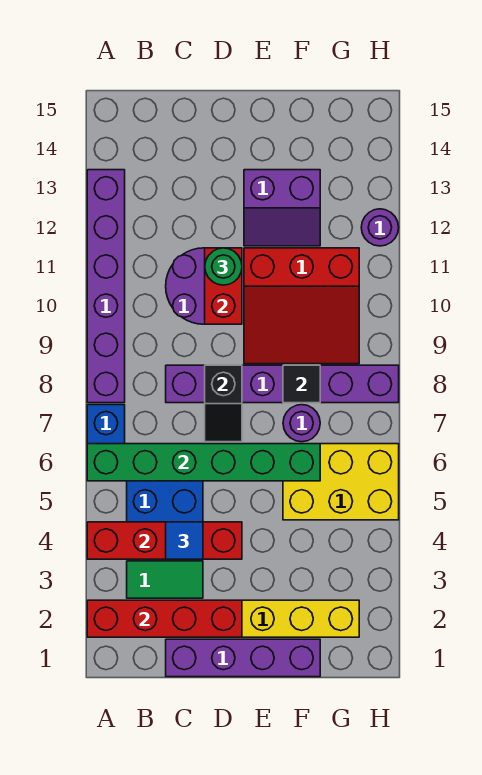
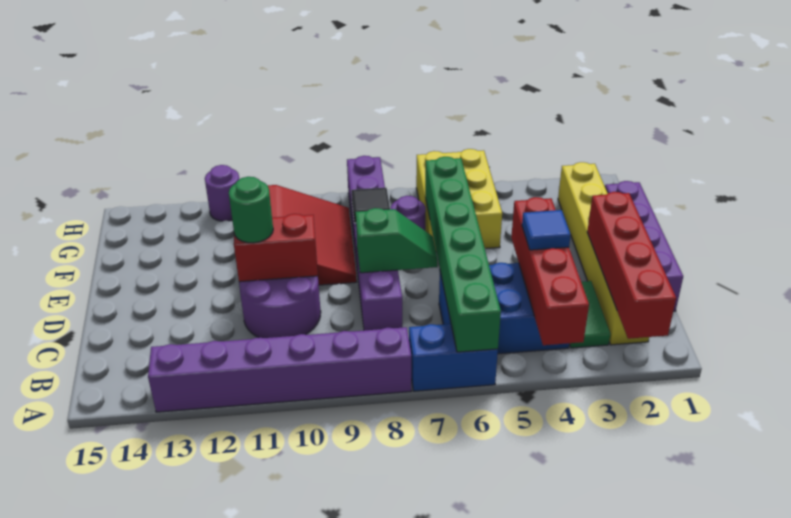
black slope D7:D8 level 2 top 8 -> green slope D7:D8 level 2 top 8
purple slope E12:F13 level 1 top 13 -> none

